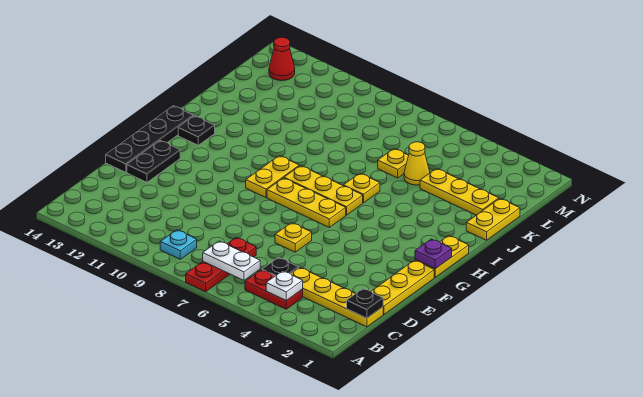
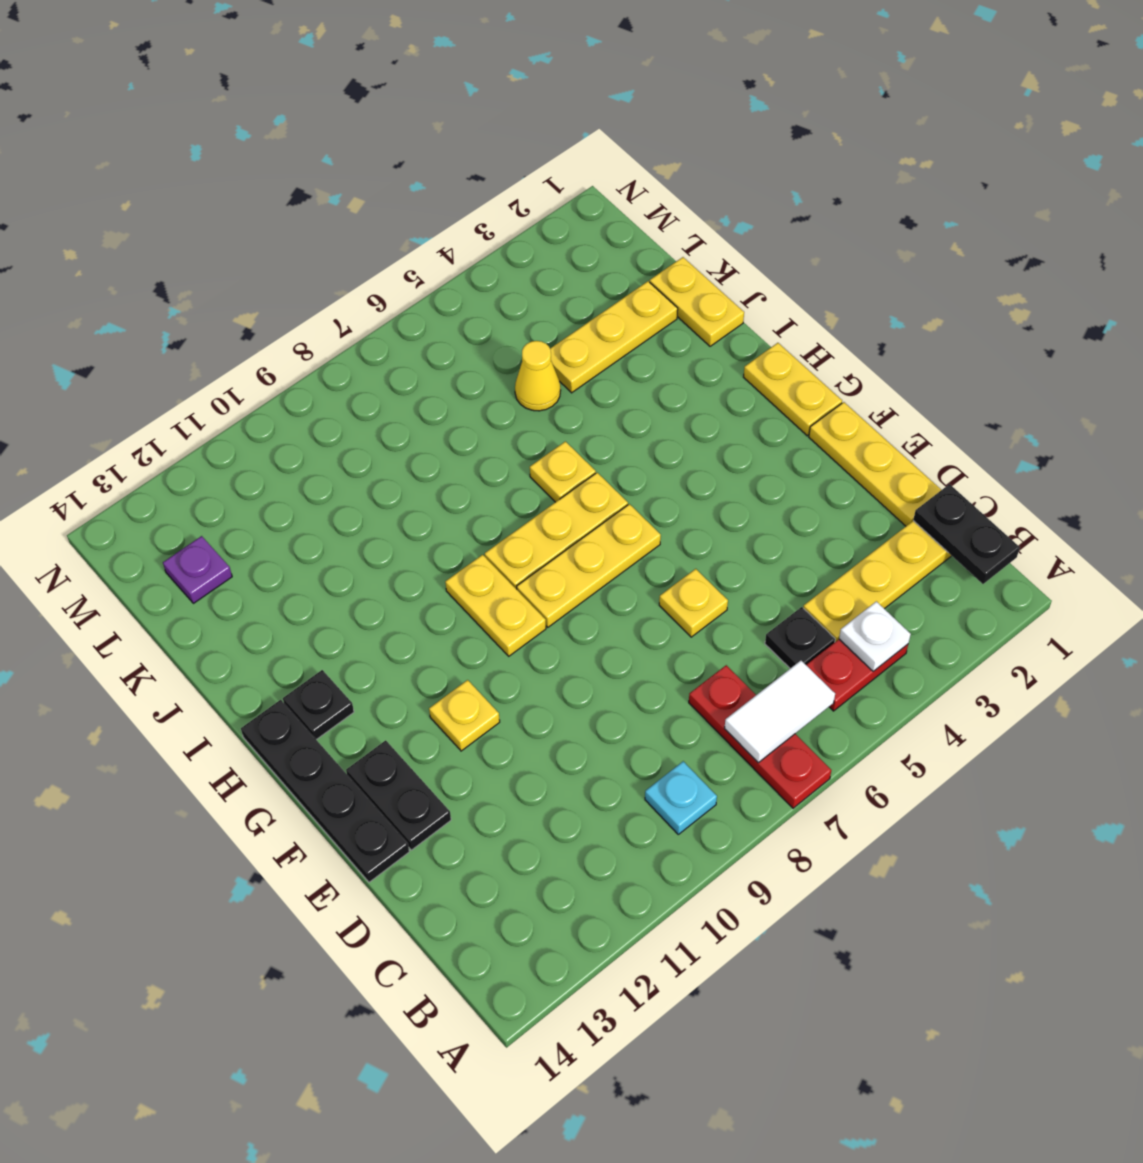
white plate B6:B7 level 2 -> white tile B6:B7 level 2
black plate C1 level 2 -> black plate B1:C1 level 2
purple plate G1 level 2 -> purple plate L13 level 1
yellow plate K6 level 1 -> yellow plate F11 level 1
red cone M13 level 1 -> none

